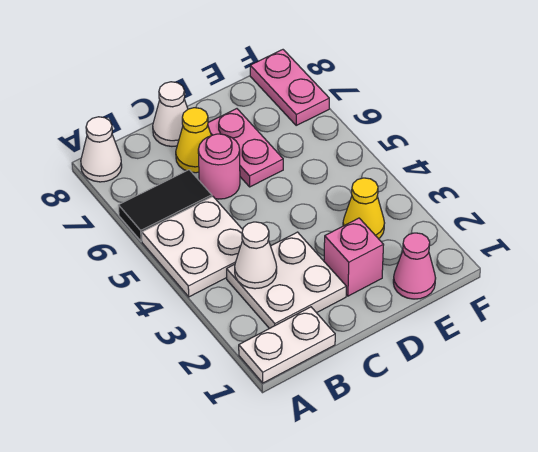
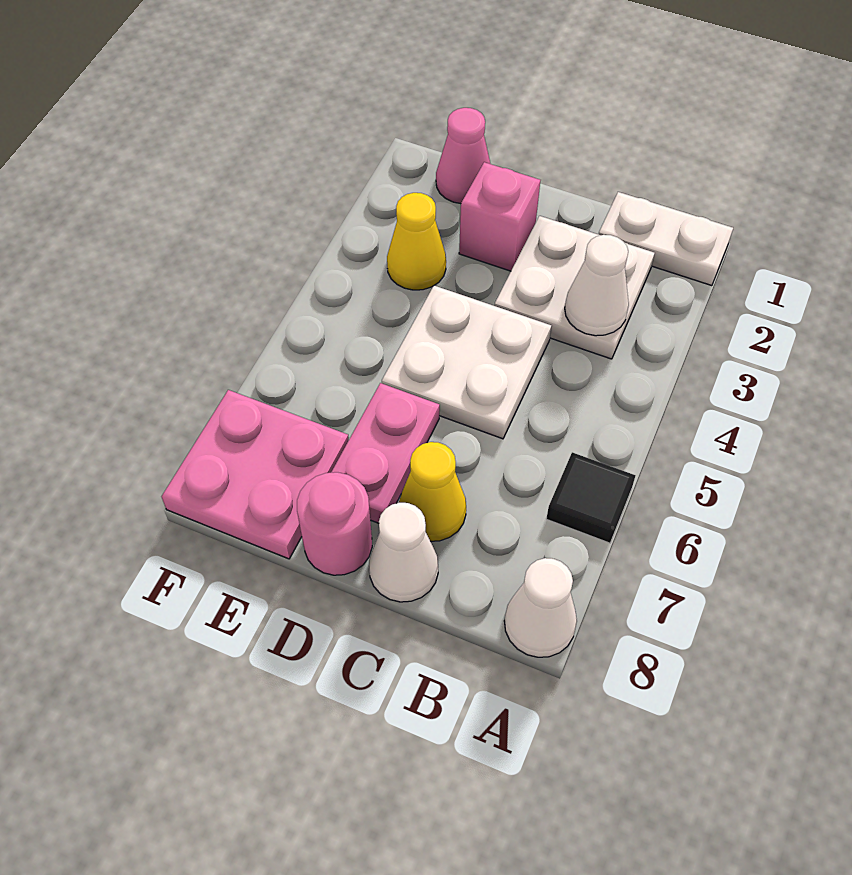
white plate A4:B5 level 1 -> white plate C4:D5 level 1
black tile A6:B6 level 1 -> black tile A6 level 1
pink round brick C6 level 1 -> pink round brick D8 level 1
pink plate F7:F8 level 1 -> pink plate E7:F8 level 1

